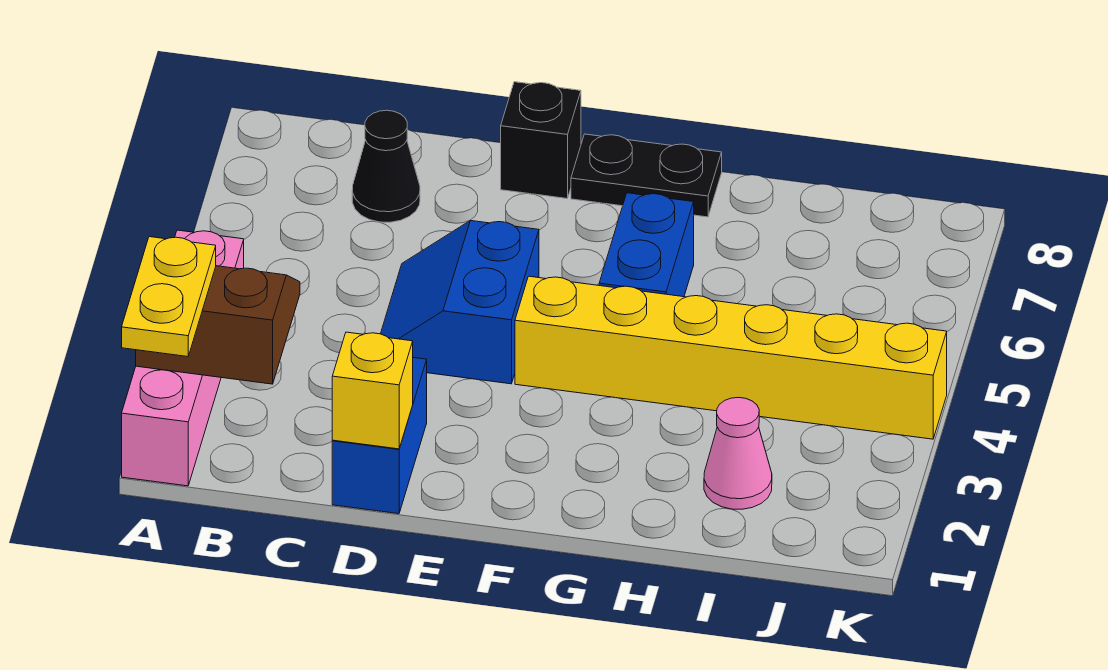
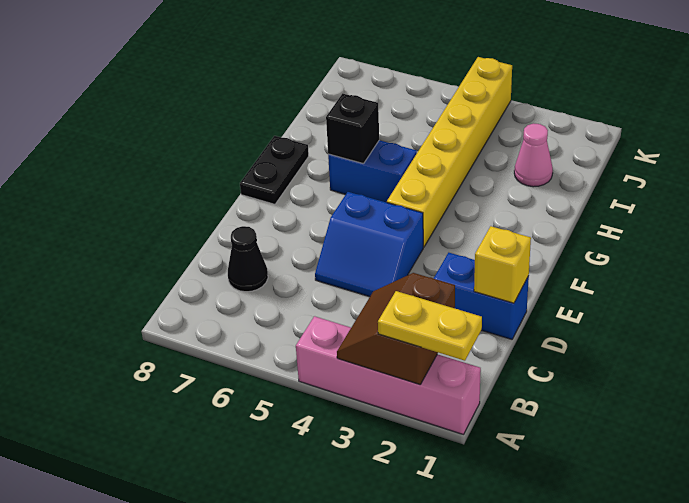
black brick E8 level 1 -> black brick G6 level 2

